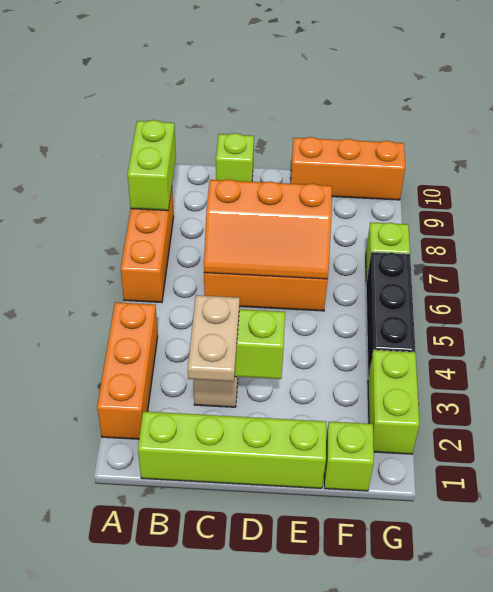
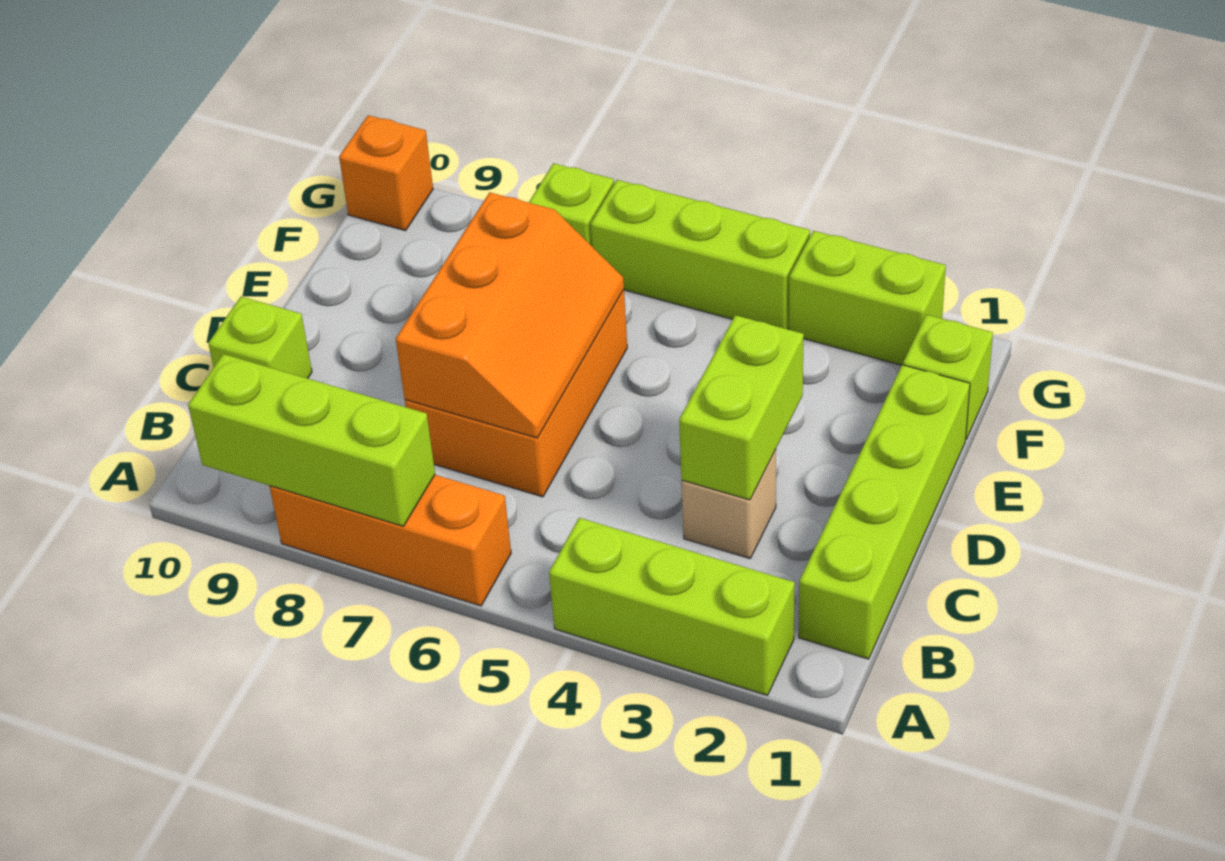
orange brick A2:A4 level 1 -> lime brick A2:A4 level 1
lime brick A8:A9 level 2 -> lime brick A7:A9 level 2
tan plate C2:C3 level 3 -> none
orange brick E10:G10 level 1 -> orange brick G10 level 1
black brick G4:G6 level 1 -> lime brick G4:G6 level 1

